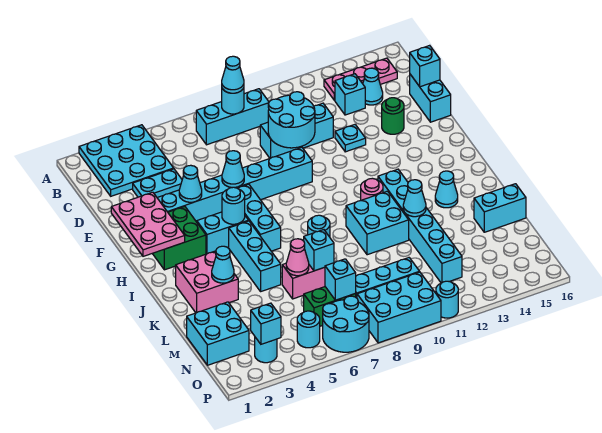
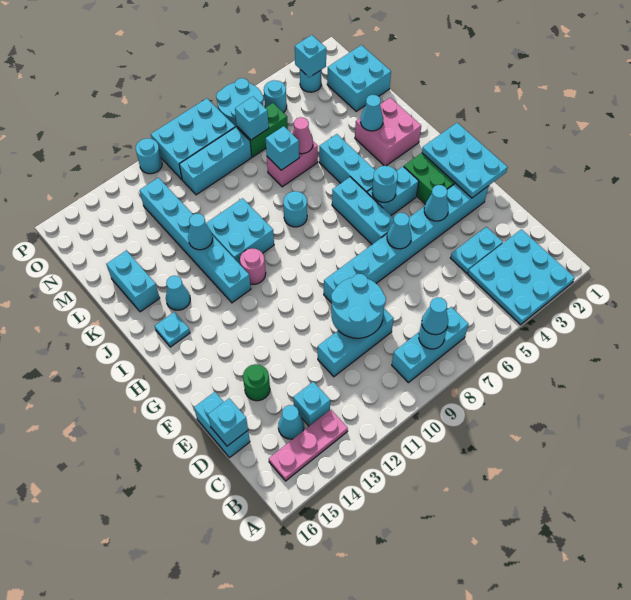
cyan plate E12 level 1 -> cyan plate I15 level 1
pink plate F1:H2 level 2 -> cyan plate F1:H2 level 2
cyan brick L15:L16 level 1 -> cyan brick K15:L15 level 1

